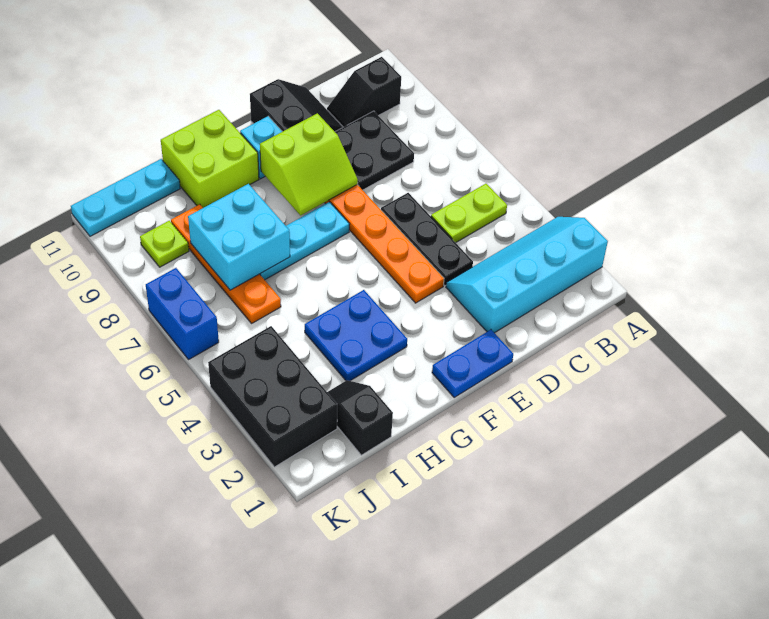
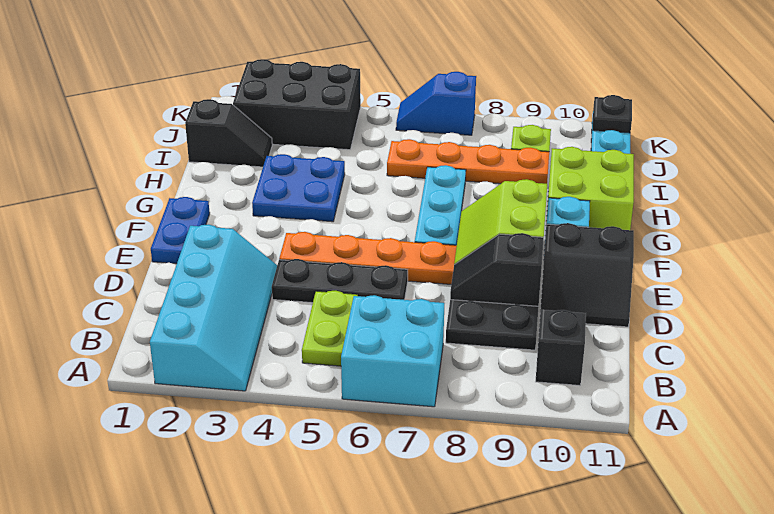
none -> black slope D8:D9 level 2 top 9
cyan brick H7:I8 level 2 -> cyan brick A6:B7 level 1
blue brick K6:K7 level 1 -> blue slope K6:K7 level 1 top 7
none -> black plate K11 level 2

